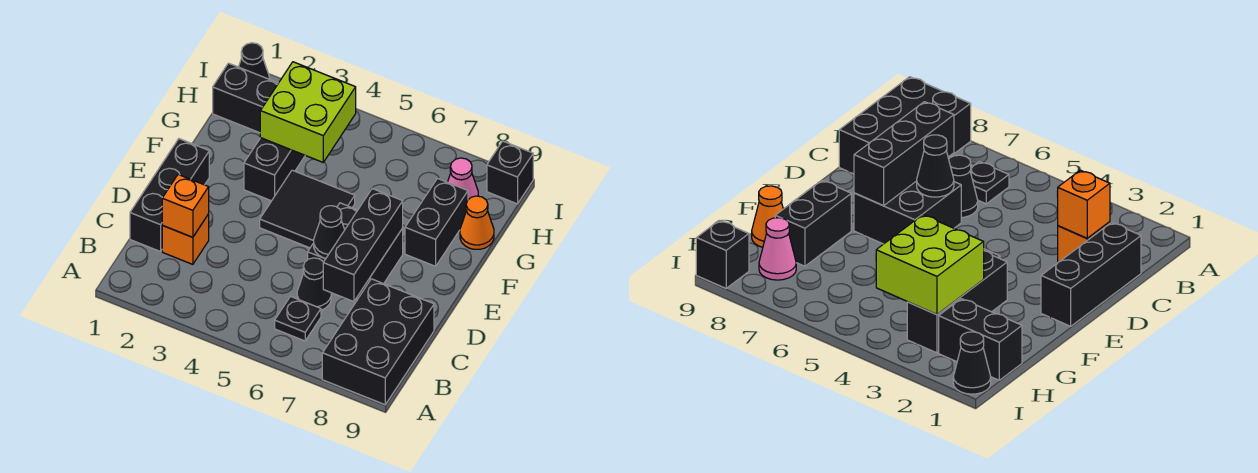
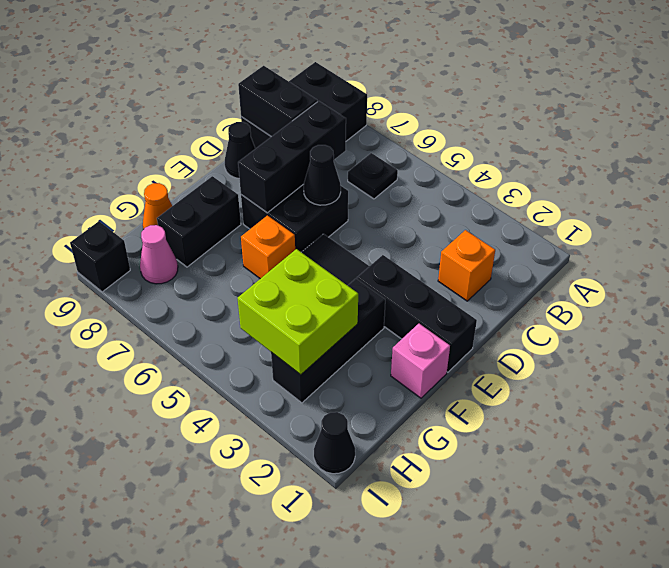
black brick C1:E1 level 1 -> black brick E1:E3 level 1
orange brick C2 level 2 -> orange brick F6 level 1
black cone C6 level 1 -> black cone D9 level 1
none -> pink brick F1 level 1
black brick H1:H2 level 1 -> black brick C8:C9 level 2

